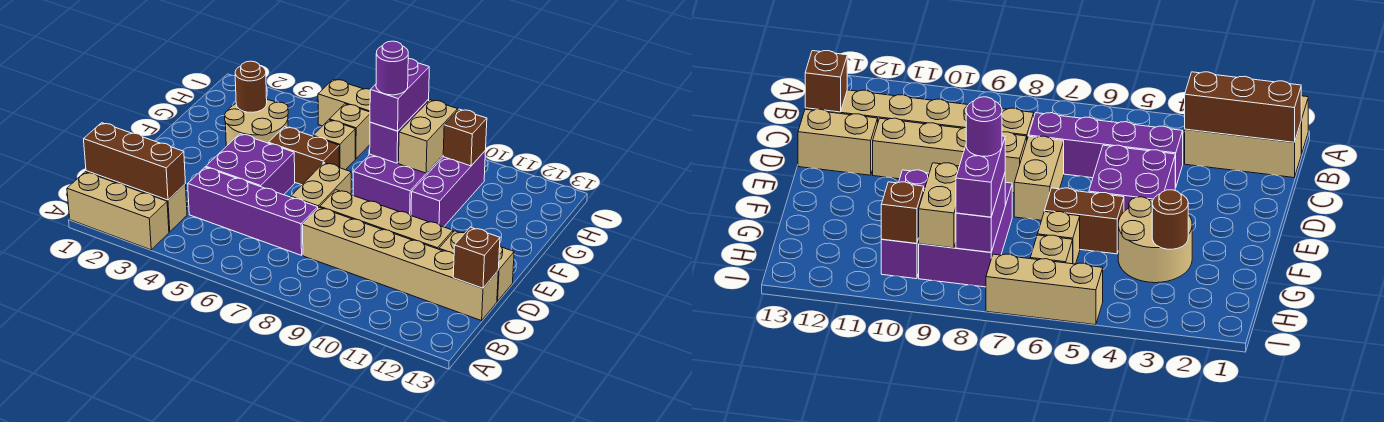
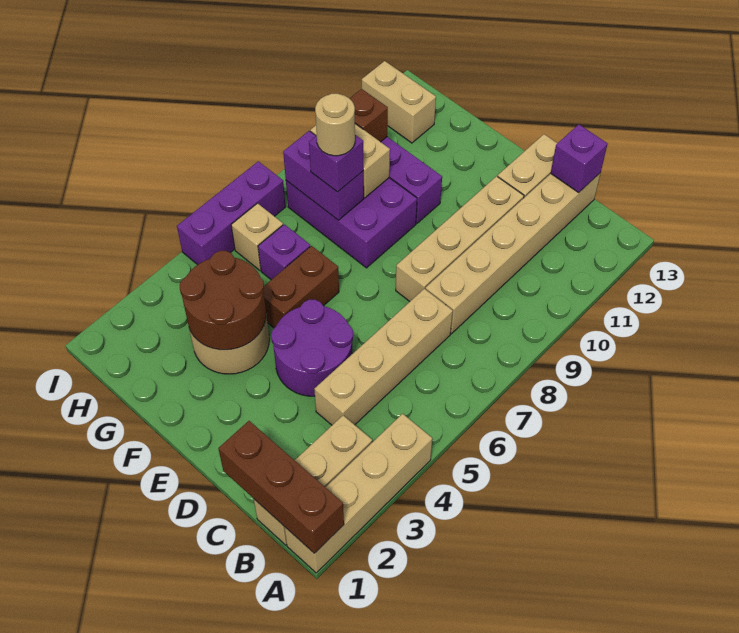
tan brick A1:A3 level 1 -> tan brick A1:A4 level 1
brown brick B1:B3 level 2 -> brown brick A1:C1 level 2
purple brick C4:C7 level 1 -> tan brick C4:C7 level 1
brown brick C13 level 2 -> purple brick C13 level 2
purple brick D4:E5 level 1 -> purple round brick D4:E5 level 1
tan brick D7:E7 level 1 -> tan brick H12:I12 level 1
brown round brick G3 level 2 -> brown round brick F3:G4 level 2
tan brick G6 level 1 -> purple brick G6 level 1
purple brick G8:H8 level 3 -> purple brick G8 level 3
purple round brick G8 level 4 -> tan round brick G8 level 4
tan brick I5:I7 level 1 -> purple brick I5:I7 level 1

